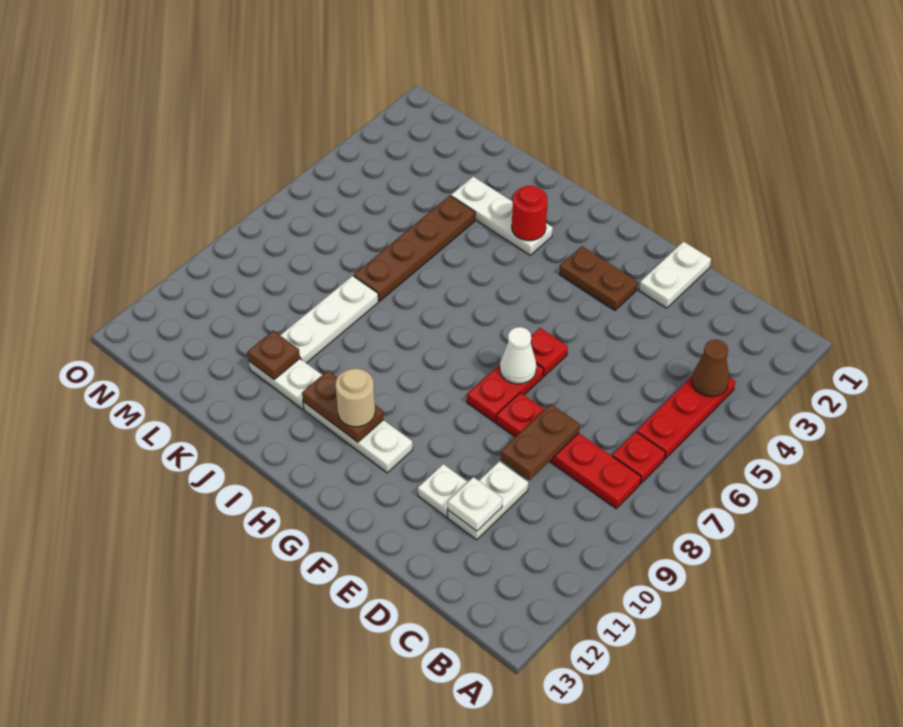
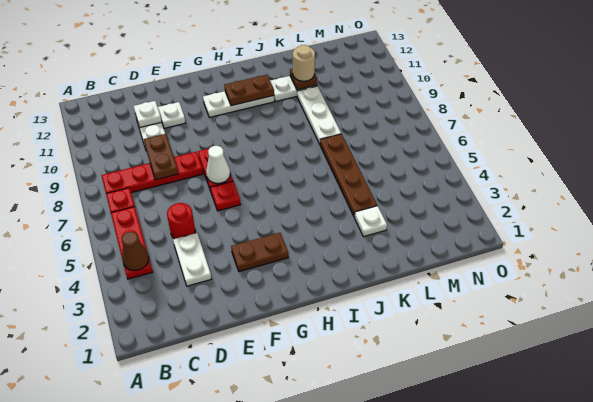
white plate E1:E2 level 1 -> white plate D3:D4 level 1
tan round brick H11 level 3 -> tan round brick K11 level 3
white plate I3:K3 level 1 -> white plate K3 level 1
red round brick I3 level 2 -> red round brick D5 level 1

